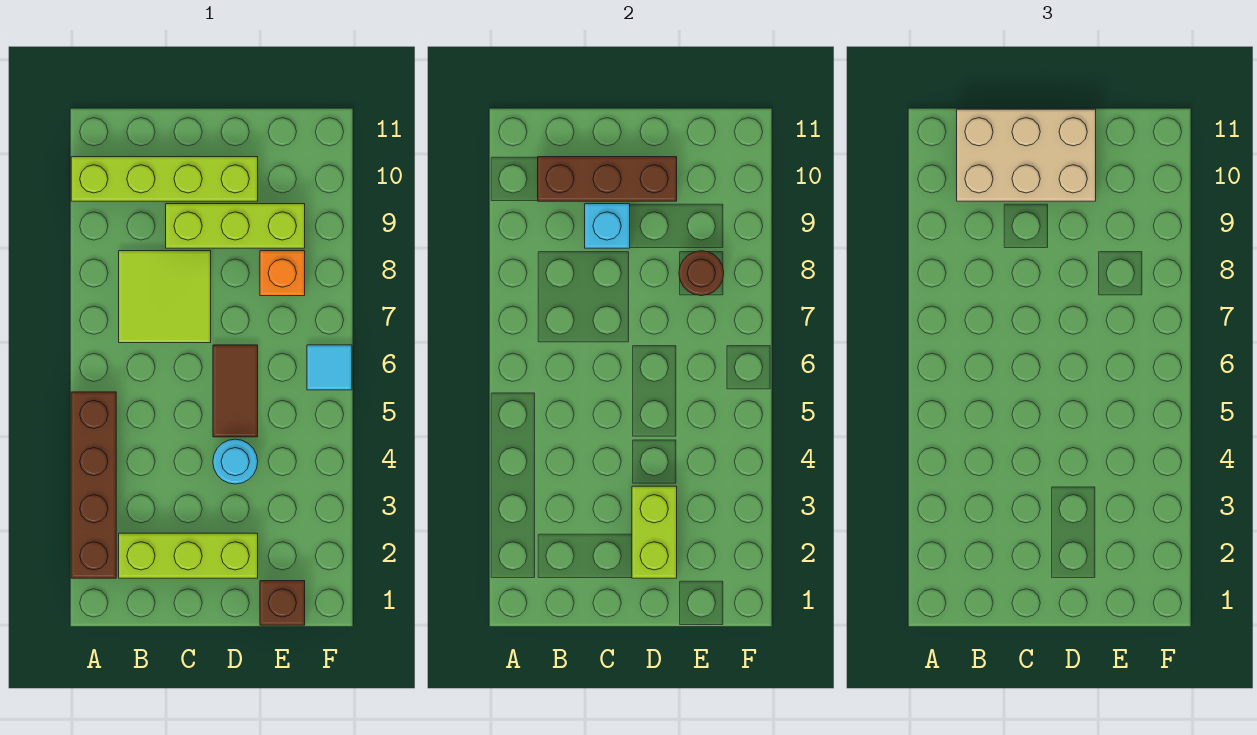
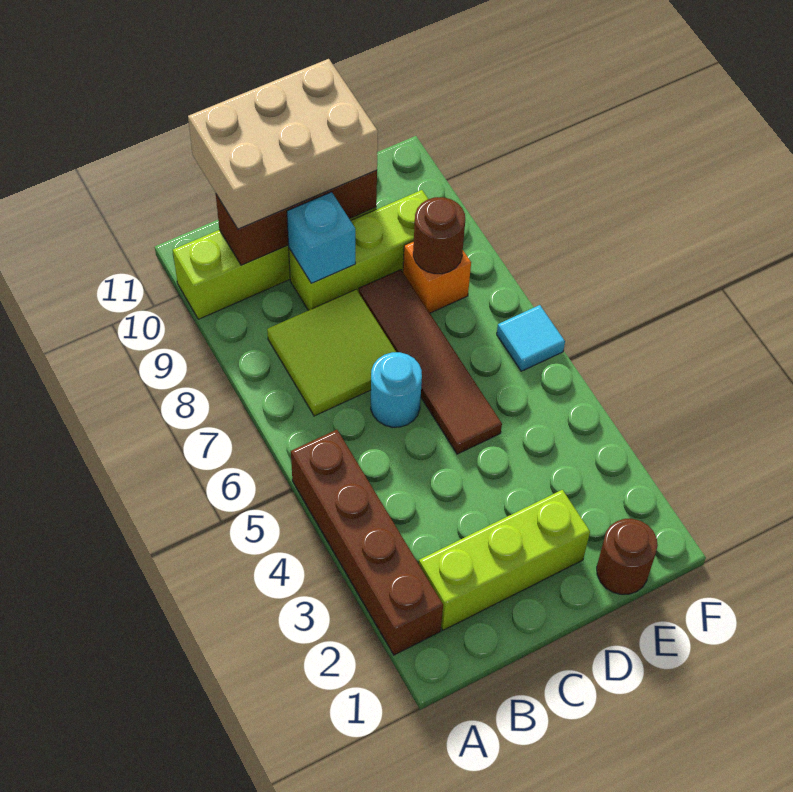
lime brick D2:D3 level 2 -> none
cyan round brick D4 level 1 -> cyan round brick C6 level 1
brown tile D5:D6 level 1 -> brown tile D5:D8 level 1
brown brick E1 level 1 -> brown round brick E1 level 1

